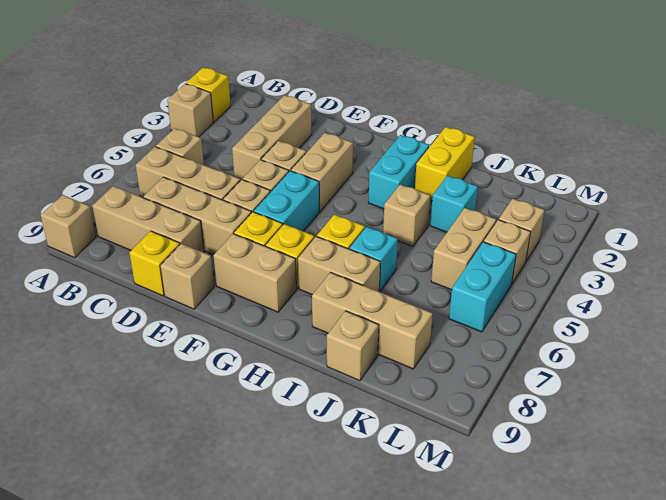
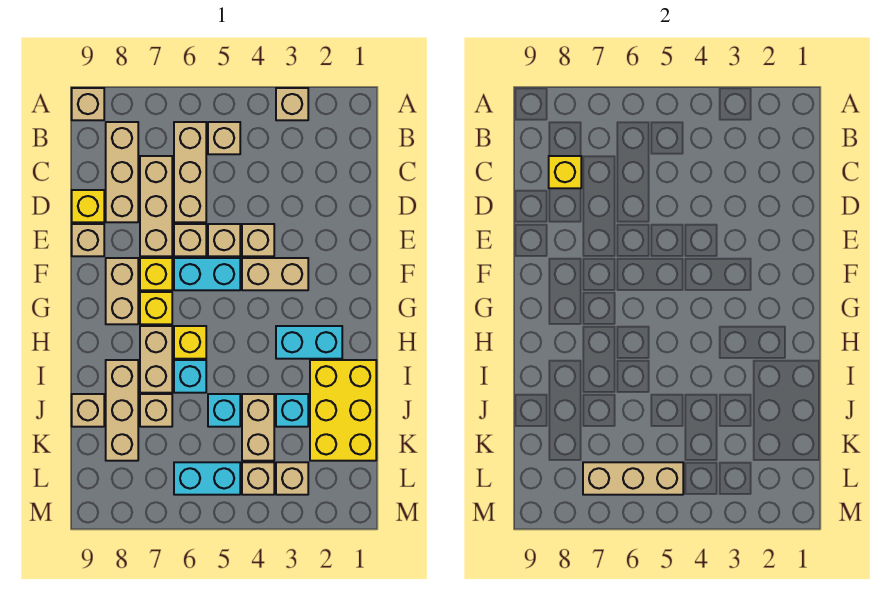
yellow brick A2 level 1 -> yellow brick C8 level 2
tan brick D2:D4 level 1 -> tan brick L5:L7 level 2
yellow brick I1:I2 level 1 -> yellow brick I1:K2 level 1
tan brick I4 level 1 -> tan brick J7 level 1
none -> cyan brick J5 level 1
tan brick K4:K5 level 1 -> tan brick J4:K4 level 1

